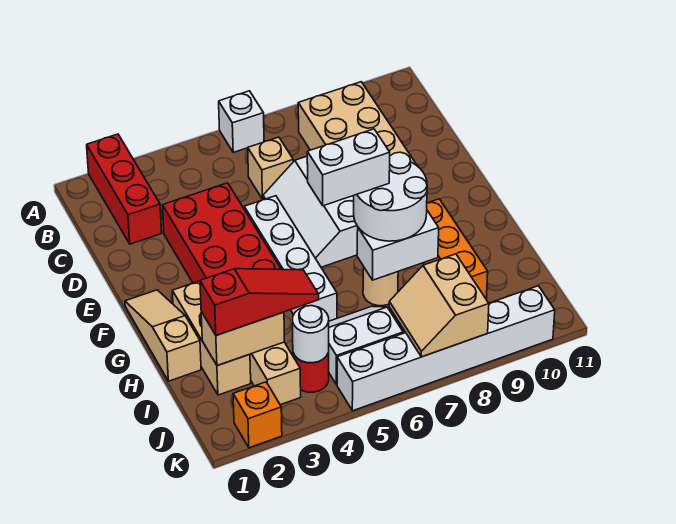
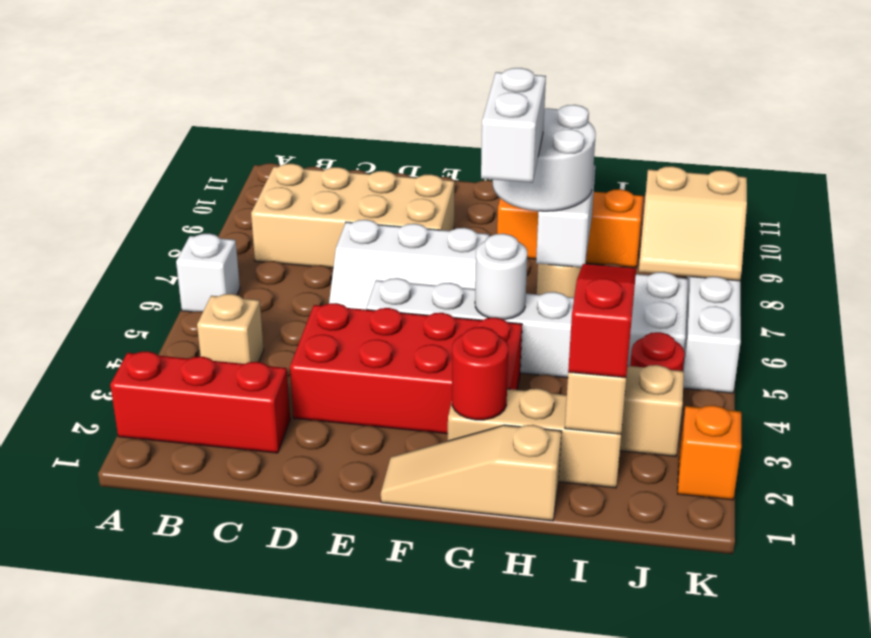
tan brick C6 level 1 -> tan brick B4 level 1
none -> red round brick G2 level 2
white round brick J4 level 2 -> white round brick G5 level 2

